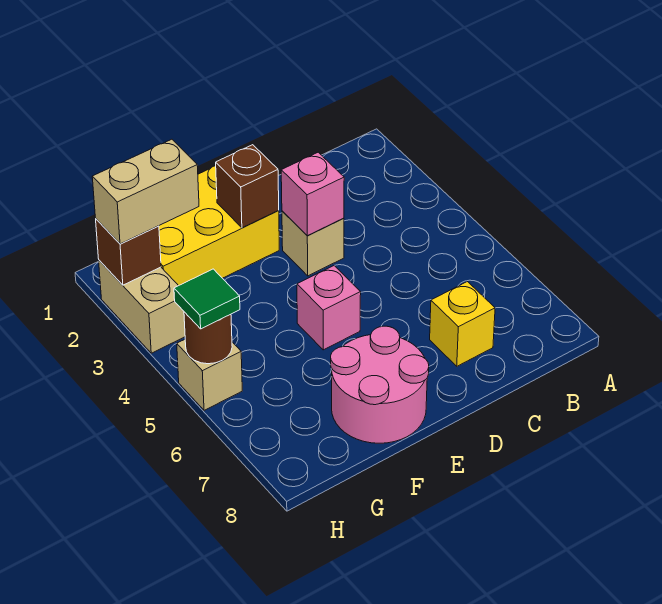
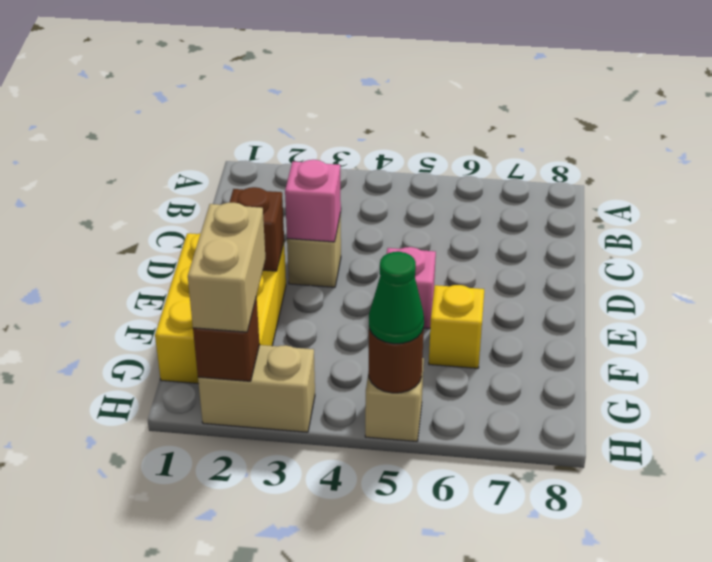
yellow brick C7 level 1 -> yellow brick F6 level 1
pink round brick E7:F8 level 1 -> none
green tile H5 level 3 -> green cone H5 level 3

